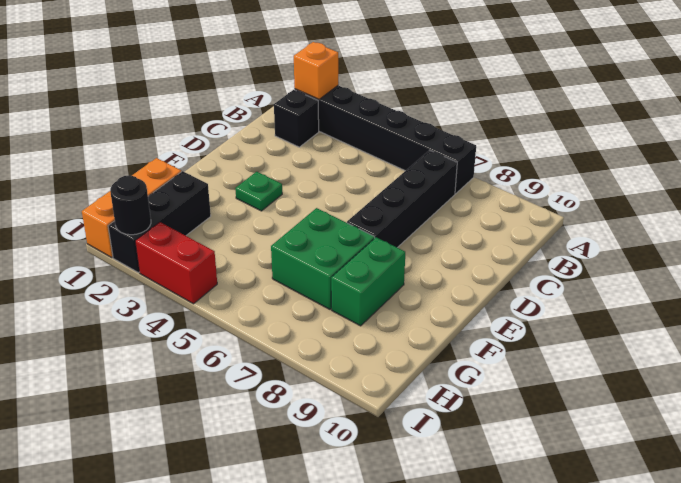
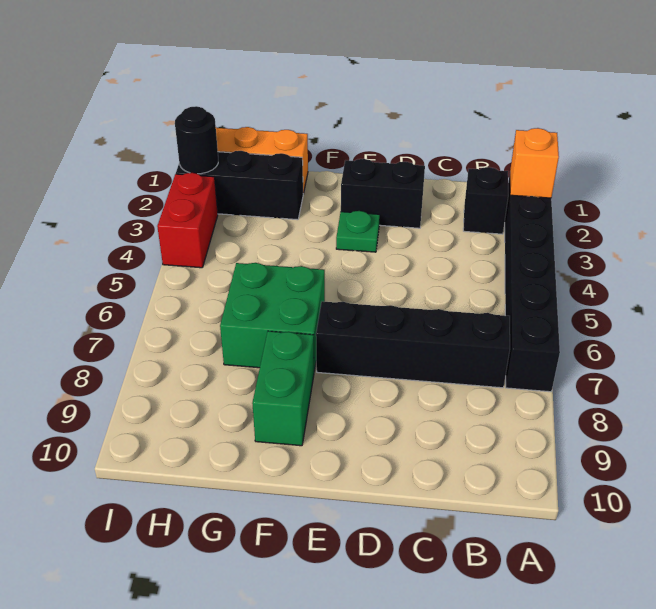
none -> black brick D2:E2 level 1
green brick F8:G8 level 1 -> green brick F8:F9 level 1

